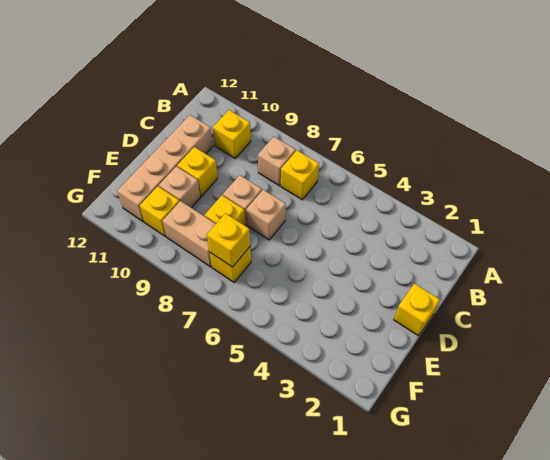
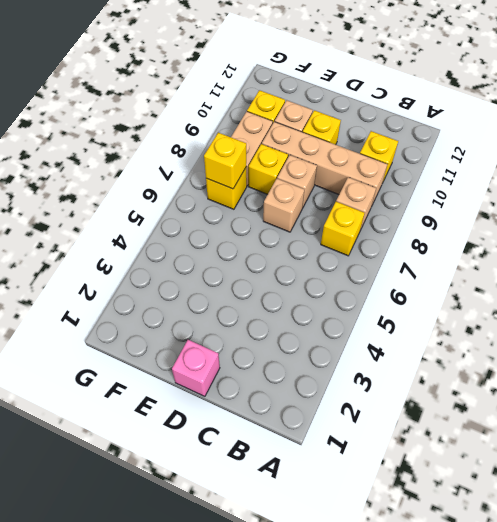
tan brick C11:F11 level 1 -> tan brick B9:E9 level 1
yellow brick D1 level 1 -> pink brick D1 level 1

